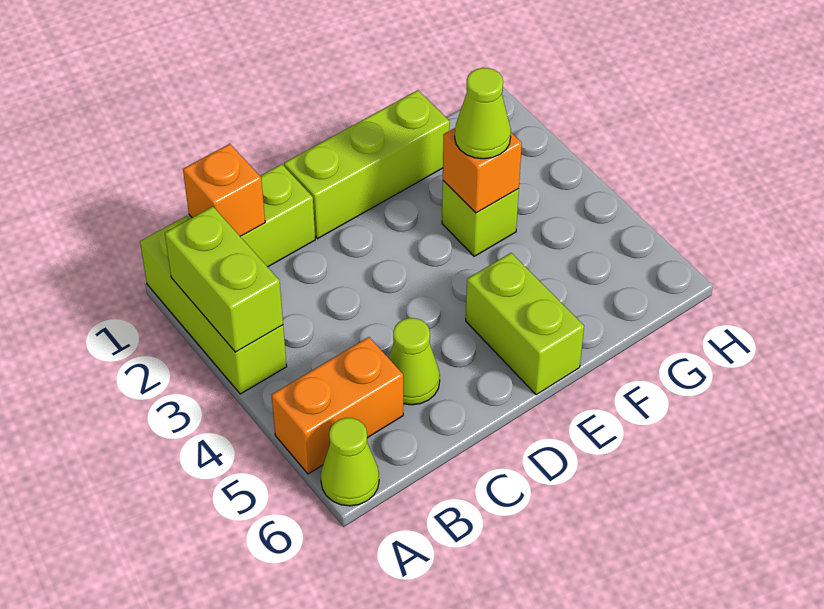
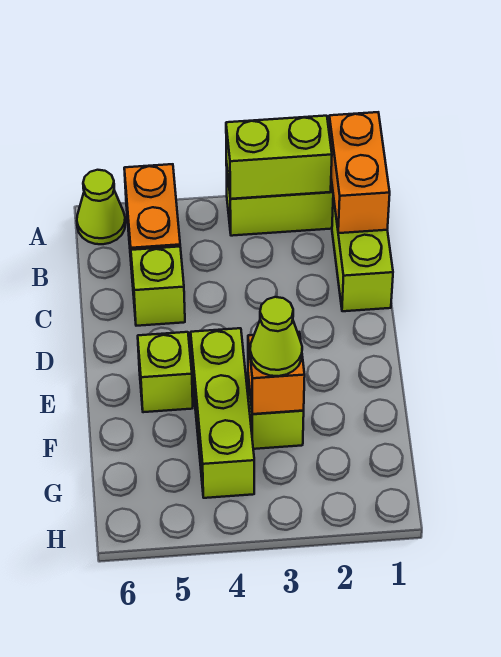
orange brick B1 level 2 -> orange brick A1:B1 level 2
lime cone C5 level 1 -> lime brick C5 level 1
lime brick D1:F1 level 1 -> lime brick E4:G4 level 1
lime brick E5:E6 level 1 -> lime brick E5 level 1

